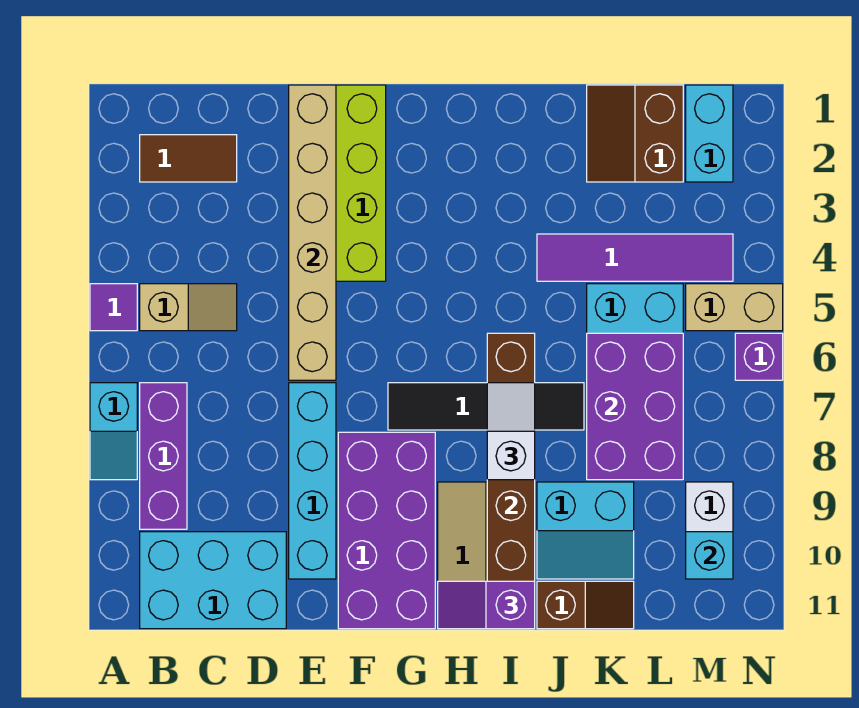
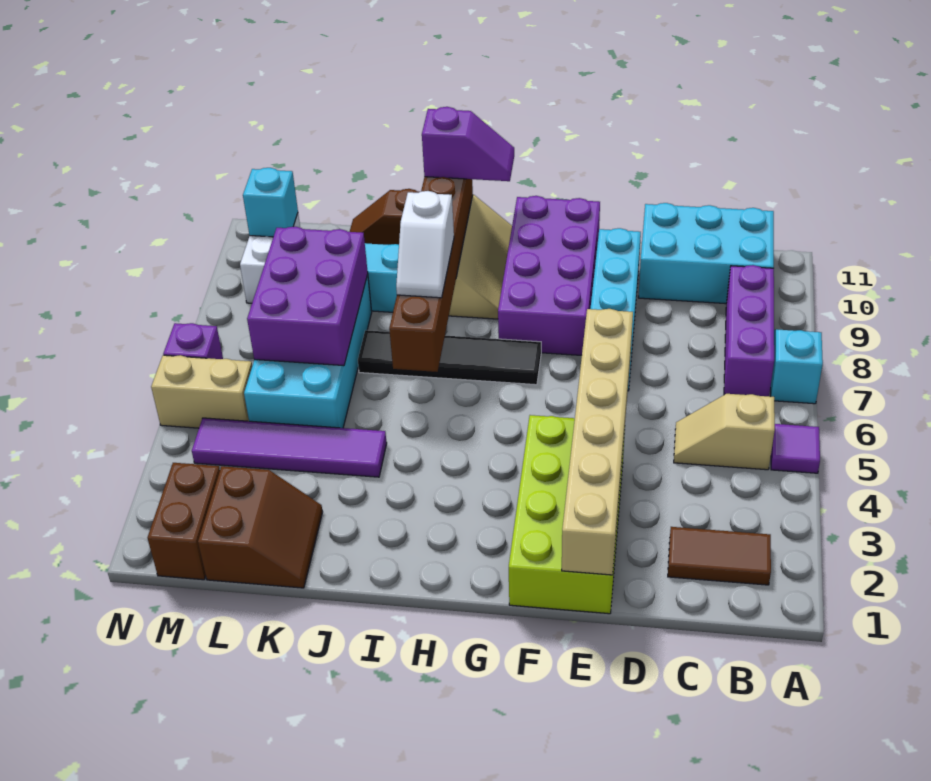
cyan brick M1:M2 level 1 -> brown brick M1:M2 level 1

